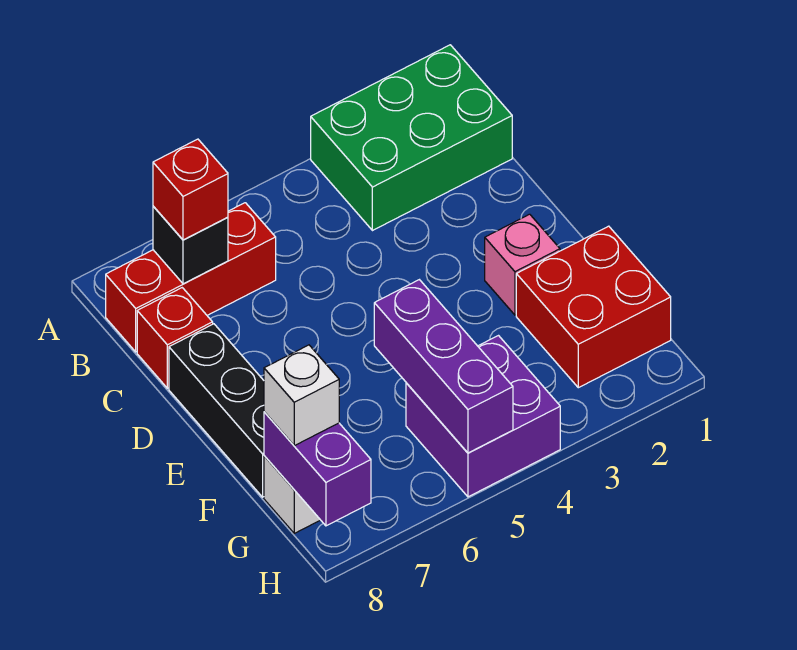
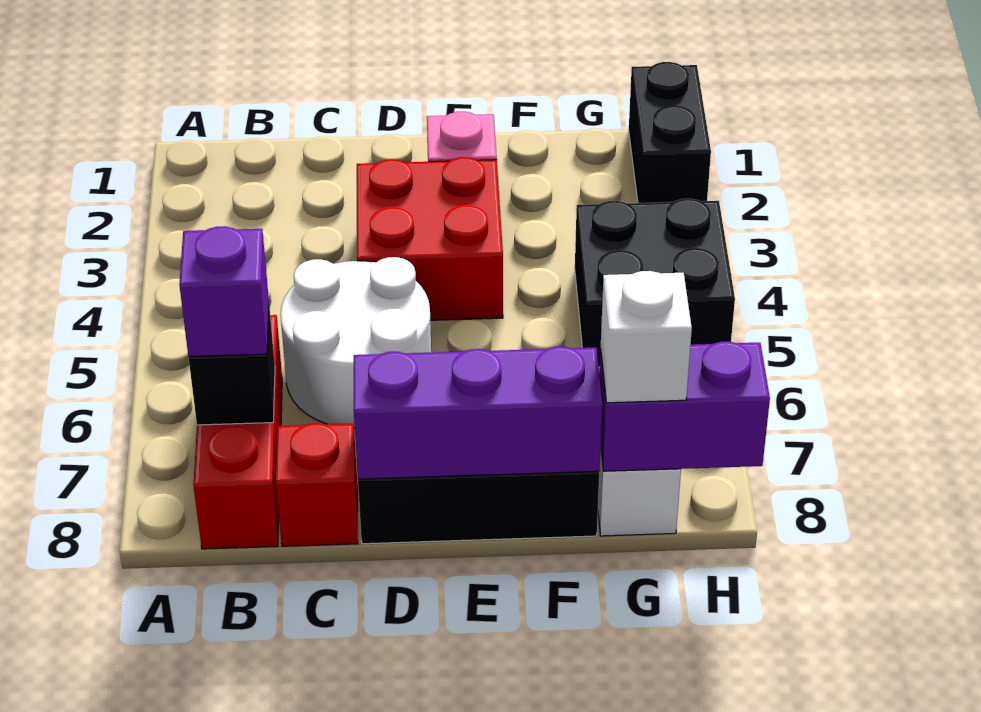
green brick A1:B3 level 1 -> none
red brick B7 level 3 -> purple brick B7 level 3
none -> white round brick C5:D6 level 1
red brick F1:G2 level 1 -> red brick D3:E4 level 1
purple brick F5:H5 level 2 -> purple brick D8:F8 level 2
purple brick G4:H5 level 1 -> black brick G4:H5 level 1
none -> black brick H1:H2 level 1

